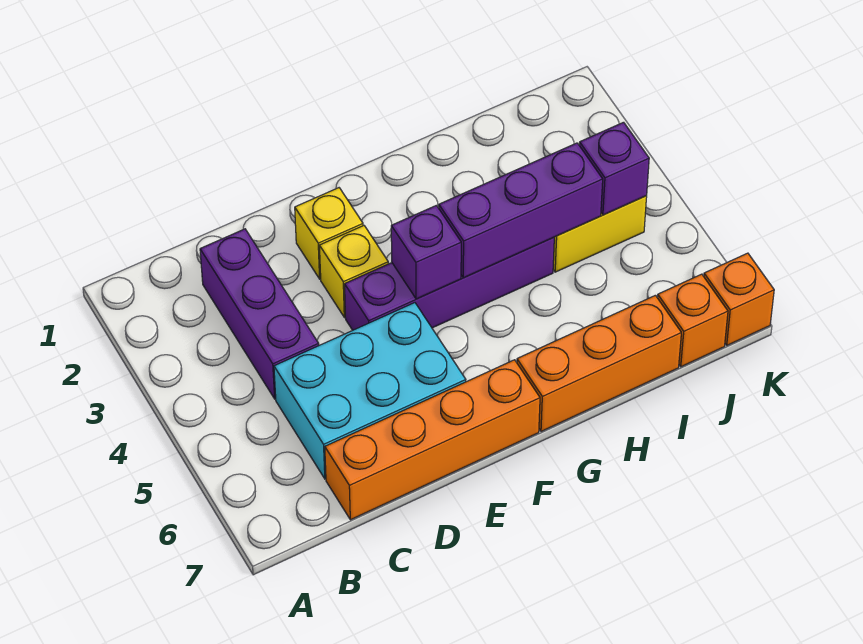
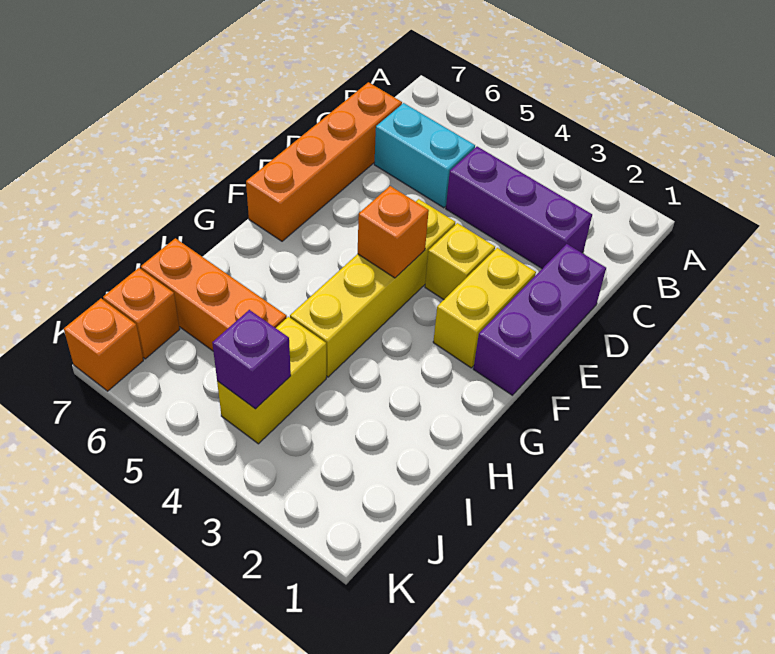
cyan brick C5:E6 level 1 -> cyan brick C5:C6 level 1
yellow brick E2 level 1 -> yellow brick E2:F2 level 1
purple brick E4:H4 level 1 -> yellow brick E4:H4 level 1
purple brick F4 level 2 -> orange brick F4 level 2
purple brick G4:I4 level 2 -> purple brick D1:F1 level 1
orange brick G7:I7 level 1 -> orange brick I5:I7 level 1

